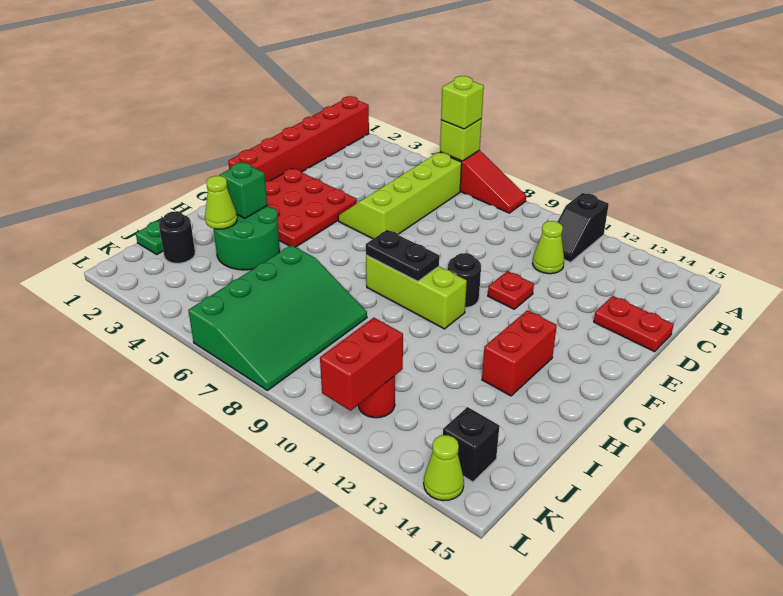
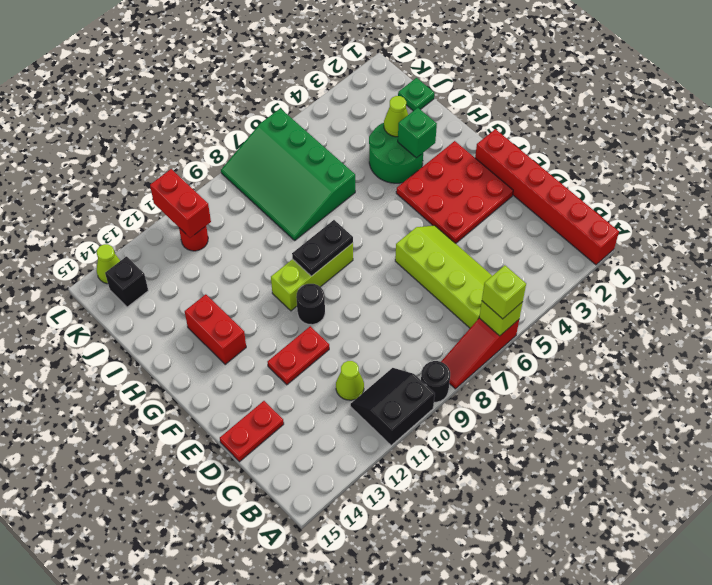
black slope A11:B11 level 1 top A -> black slope A10:B11 level 1 top A
red plate E11 level 1 -> red plate E11:E12 level 1
black round brick J2 level 1 -> black round brick A9 level 1

